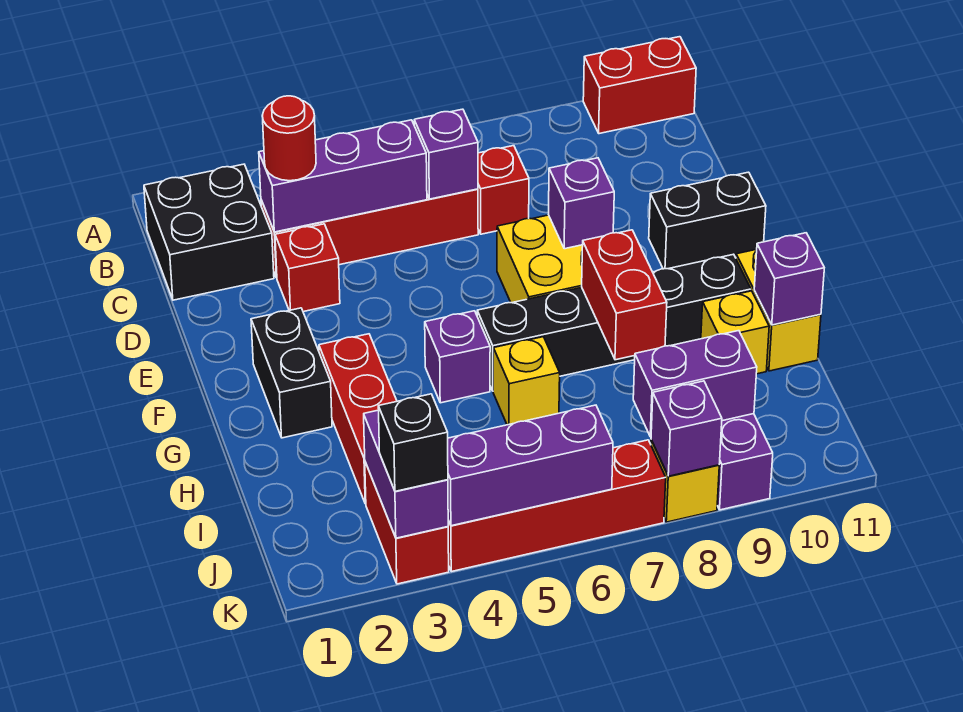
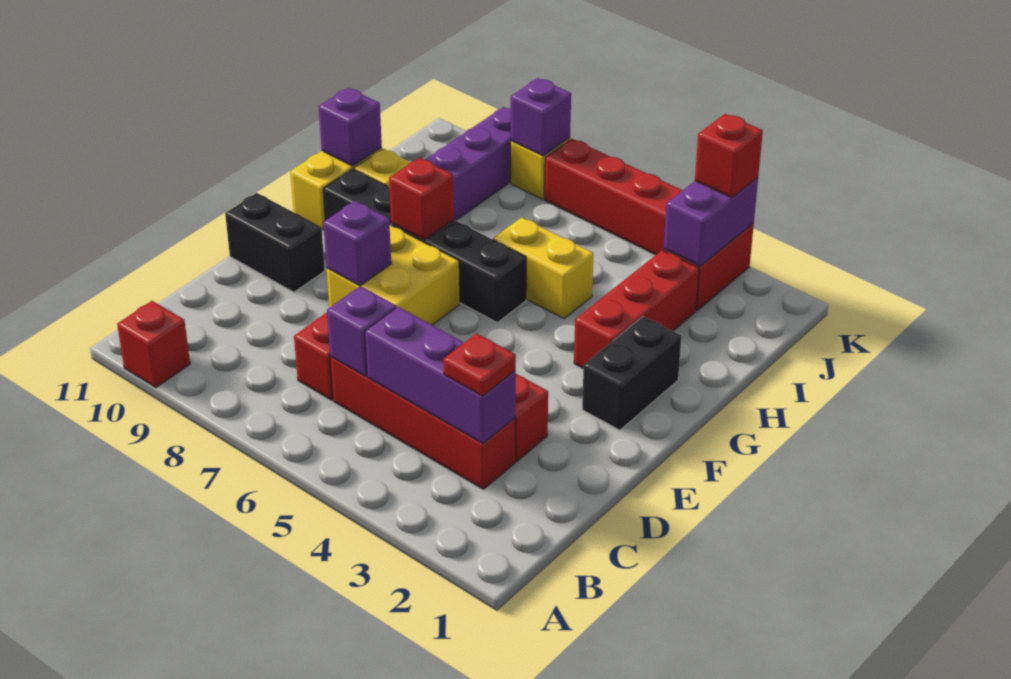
red brick A10:A11 level 1 -> red brick A10 level 1
black brick B1:C2 level 1 -> none
red round brick C3 level 3 -> red plate C3 level 3
purple brick G5 level 1 -> none
red brick G8:H8 level 2 -> red brick G8 level 2
yellow brick H6 level 1 -> yellow brick H5:H6 level 1
purple brick J8:J9 level 2 -> none
black brick K3 level 3 -> red brick K3 level 3
purple brick K4:K6 level 2 -> none

